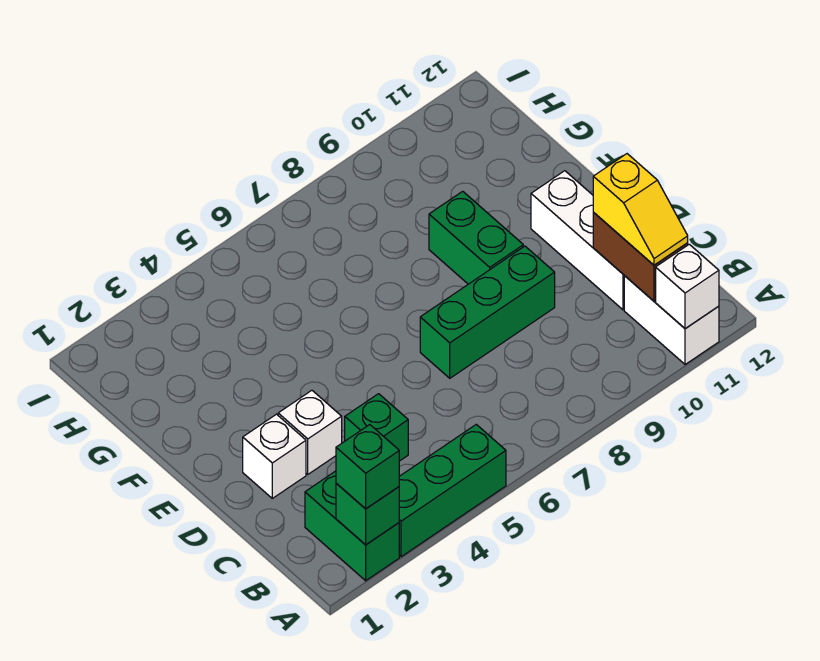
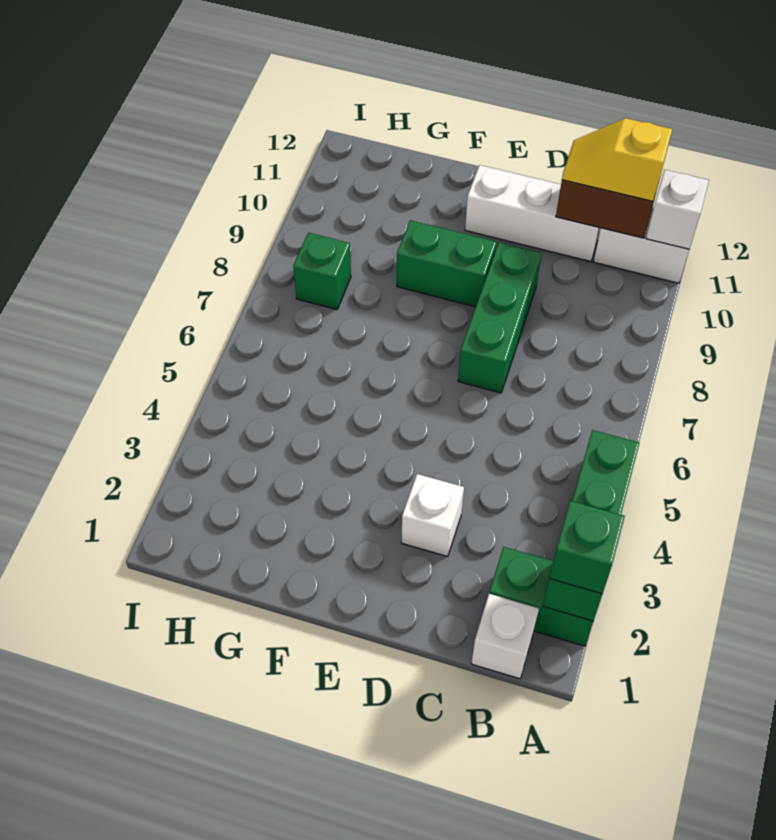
yellow slope B11:C11 level 3 top C -> yellow slope B11:C11 level 3 top B
green brick C4 level 1 -> green brick H8 level 1
white brick D2 level 1 -> white brick B1 level 1

